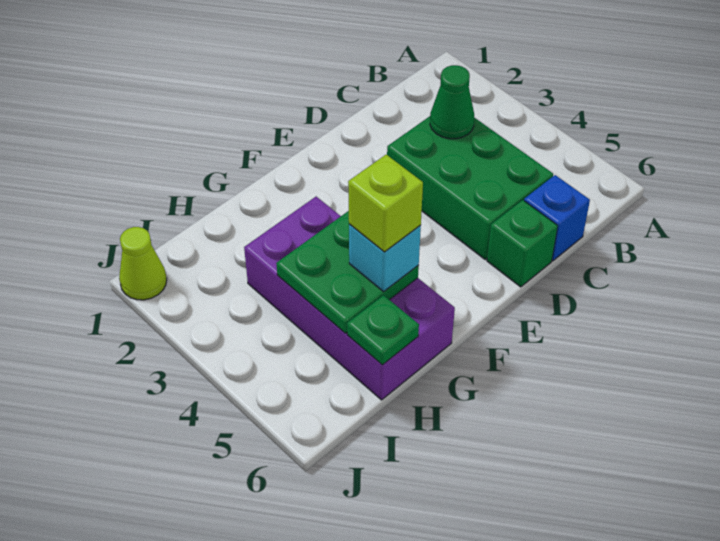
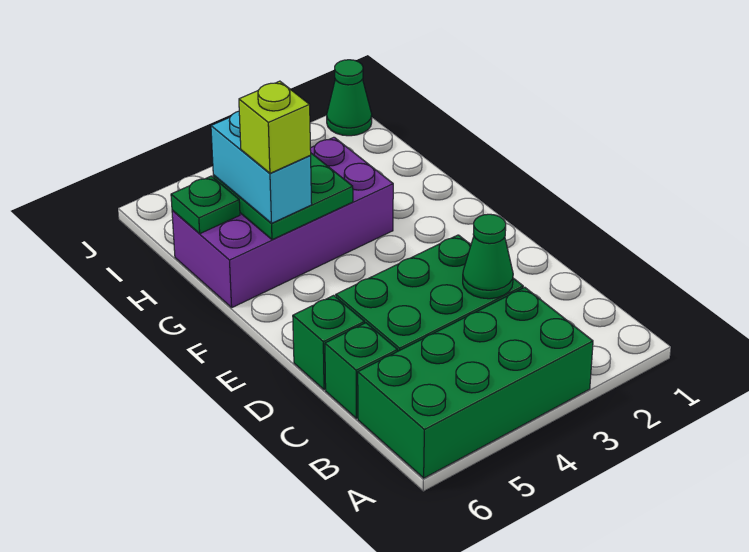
none -> green brick A3:B6 level 1
blue brick C6 level 1 -> green brick C6 level 1
cyan brick G5 level 3 -> cyan brick G5:H5 level 3
lime cone J1 level 1 -> green cone J1 level 1

